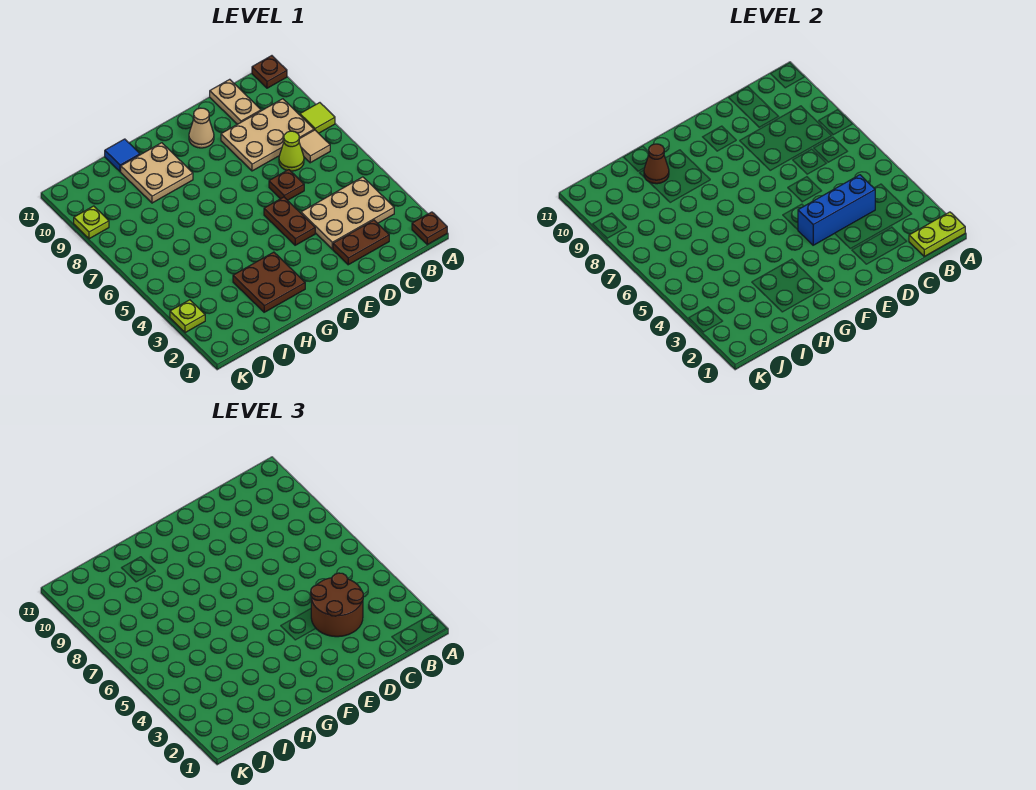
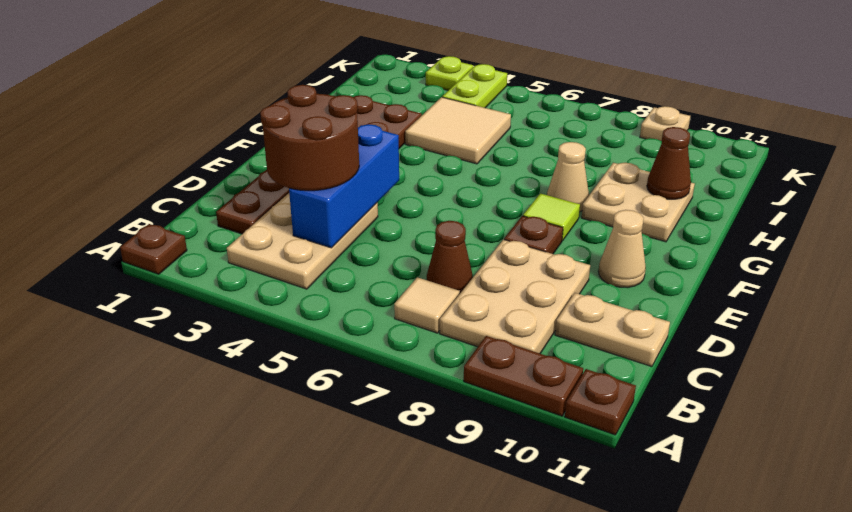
lime plate A1:B1 level 2 -> lime plate J4:K4 level 1
lime tile A8 level 1 -> lime tile F8 level 1
lime cone C7 level 1 -> brown cone C7 level 1
brown plate D6 level 1 -> brown plate E8 level 1
brown plate E4:E5 level 1 -> brown plate A9:A10 level 1
none -> tan cone G8 level 1
none -> tan tile H4:I5 level 1
blue tile H11 level 1 -> none
lime plate K9 level 1 -> tan plate K9 level 1

